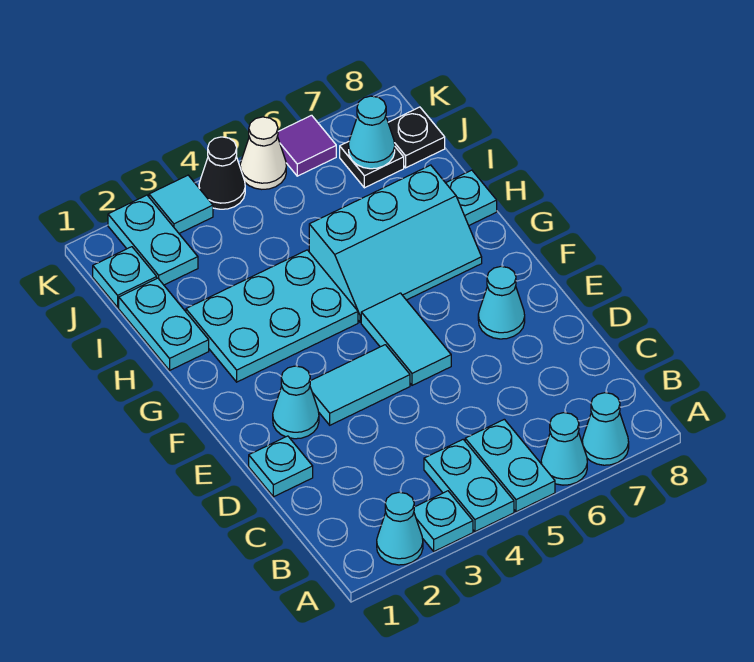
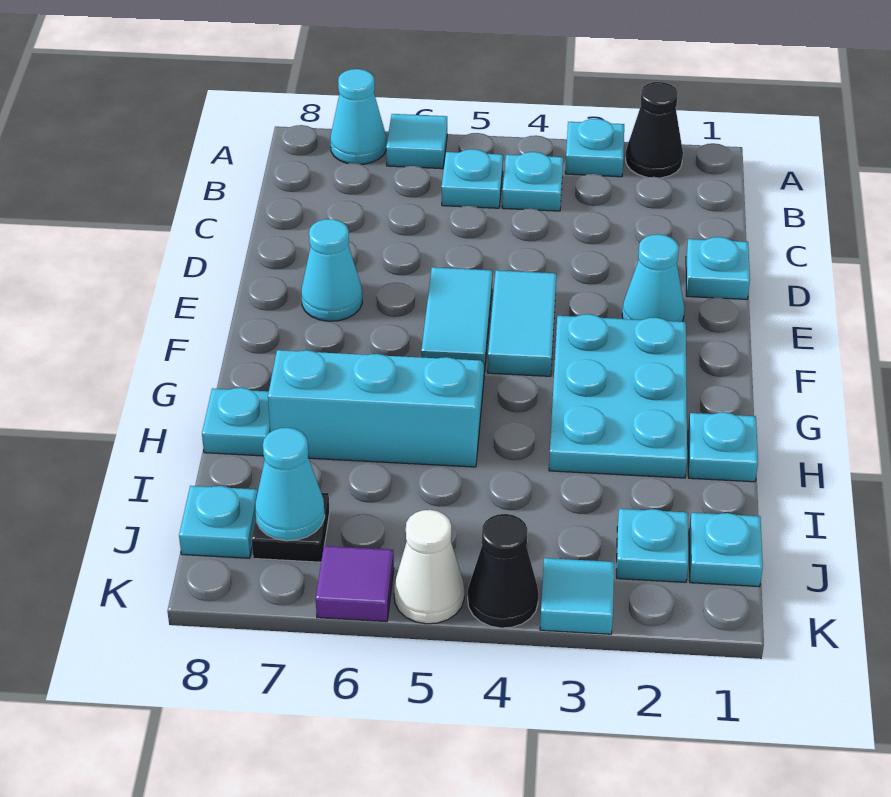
cyan cone A2 level 1 -> black cone A2 level 1
cyan plate A4:B4 level 1 -> cyan plate B4 level 1
cyan plate A5:B5 level 1 -> cyan plate B5 level 1
cyan cone A6 level 1 -> cyan tile A6 level 1
cyan tile E3:E4 level 1 -> cyan tile E4:F4 level 1
cyan plate G2:H4 level 1 -> cyan plate F2:H3 level 1
cyan plate H1:I1 level 1 -> cyan plate H1 level 1
cyan plate J2:K2 level 1 -> cyan plate J2 level 1
black plate J8 level 1 -> cyan plate J8 level 1

